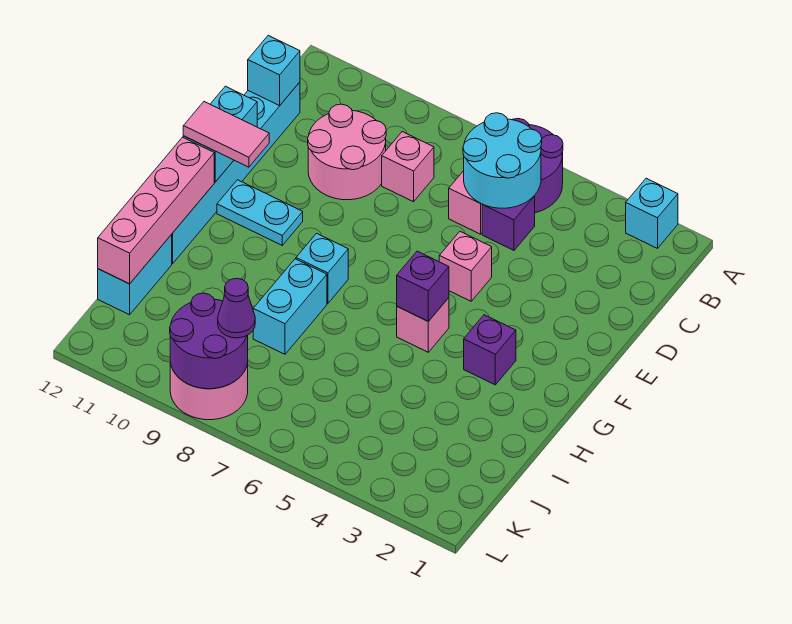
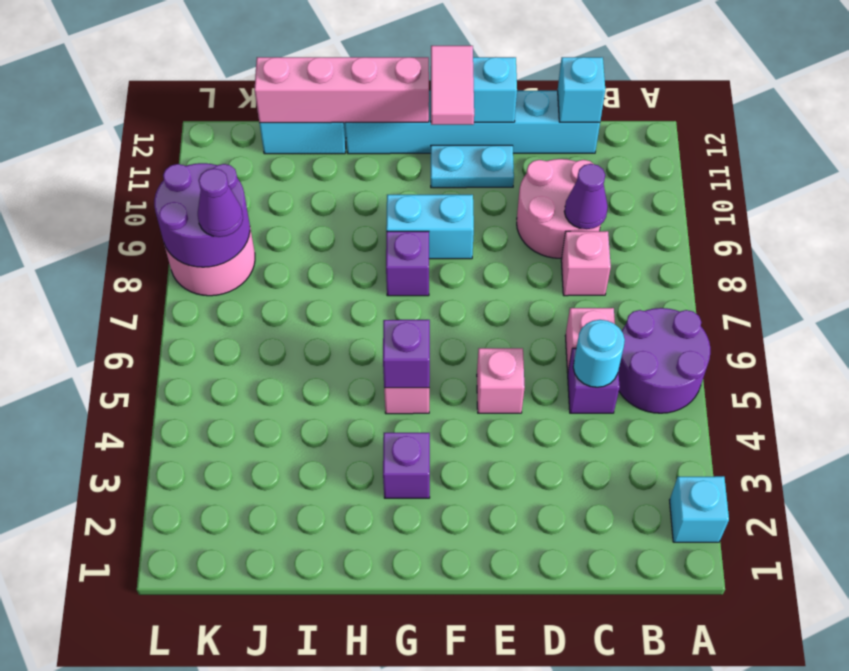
cyan round brick B5:C6 level 2 -> cyan round brick C5 level 2
none -> purple cone C9 level 2
cyan plate F10:F11 level 1 -> cyan plate E11:F11 level 1
cyan brick G8 level 1 -> purple brick G8 level 1
cyan brick H8:I8 level 1 -> cyan brick F9:G9 level 1

